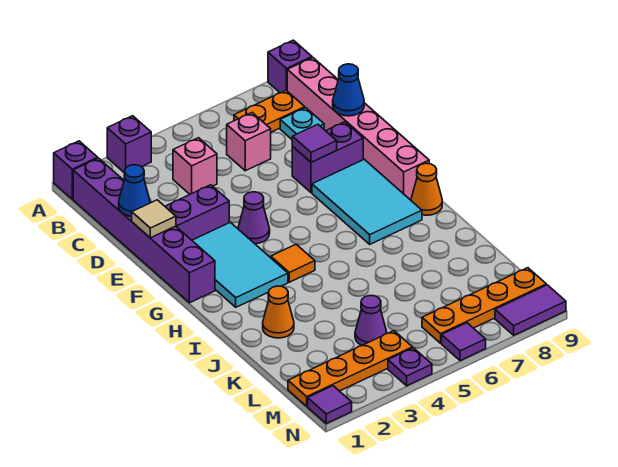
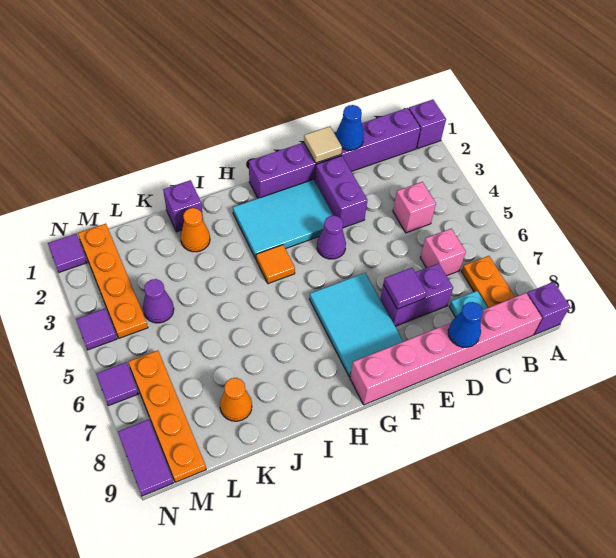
purple brick A3 level 1 -> purple brick J1 level 1
purple brick E7:E8 level 1 -> purple brick D7:E7 level 1
cyan tile F7:H8 level 1 -> cyan tile F6:G8 level 1
orange cone H9 level 1 -> orange cone K8 level 1
purple plate N4 level 1 -> purple tile N4 level 1

